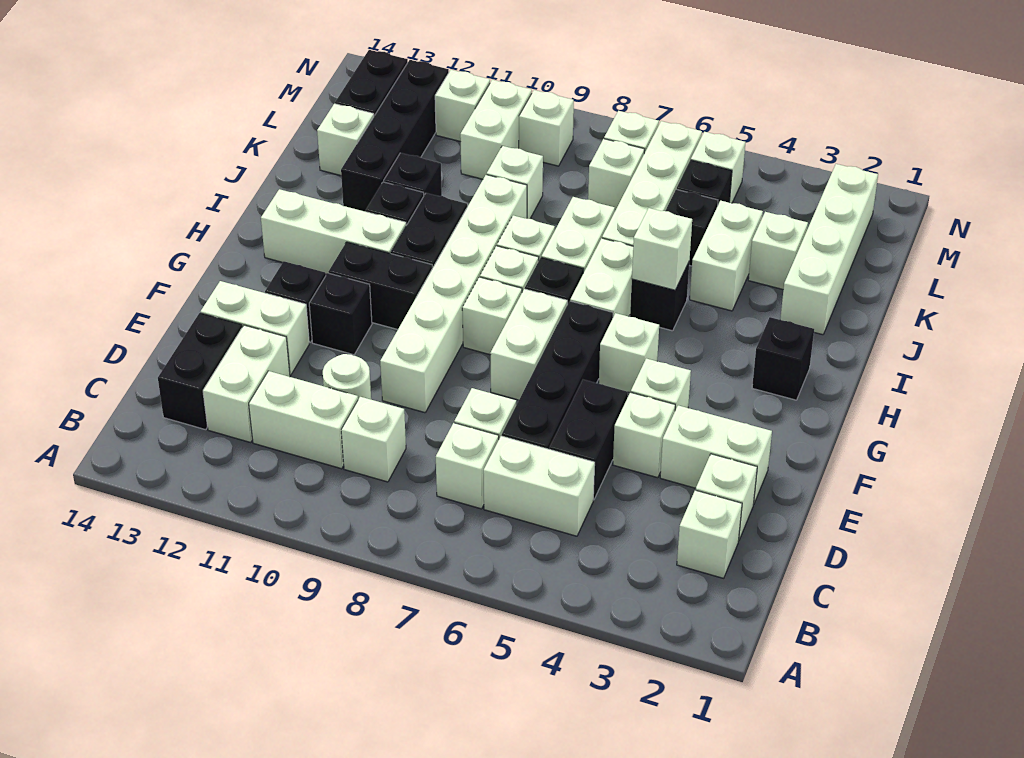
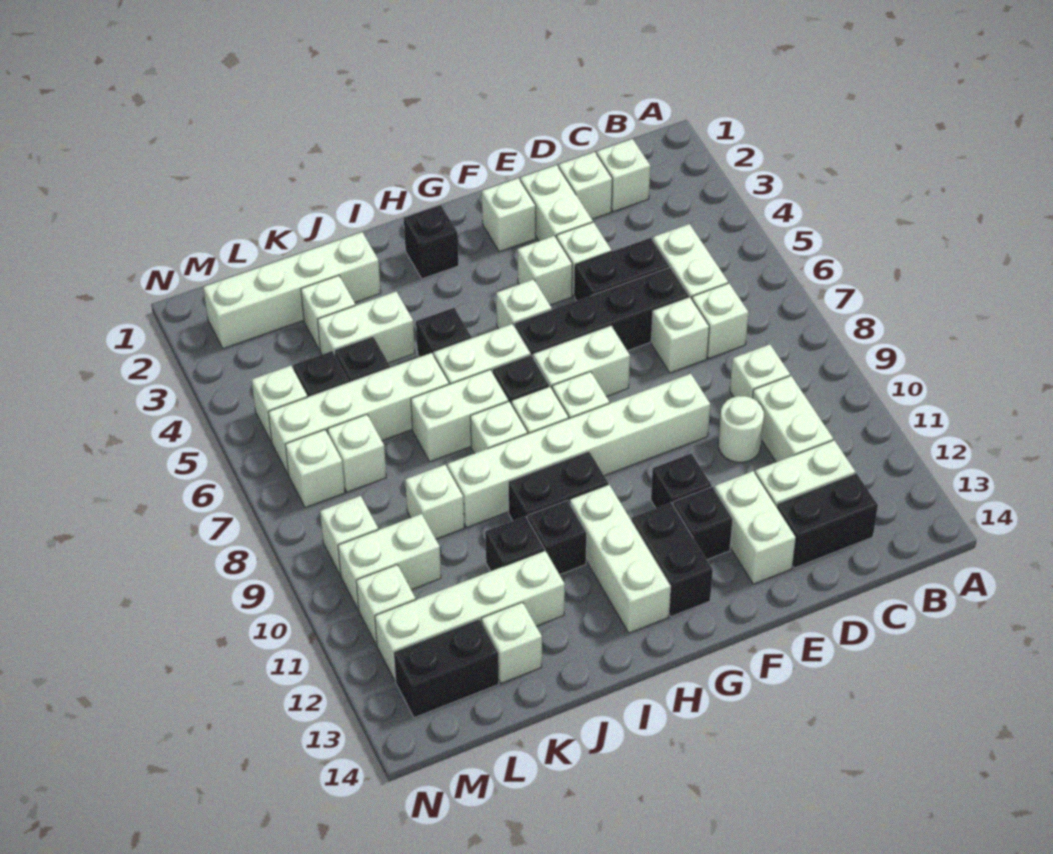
black brick G10:G11 level 1 -> black brick G12:G13 level 1
white brick I5 level 2 -> white brick F2 level 1
black brick J12:M12 level 1 -> white brick J12:M12 level 1

